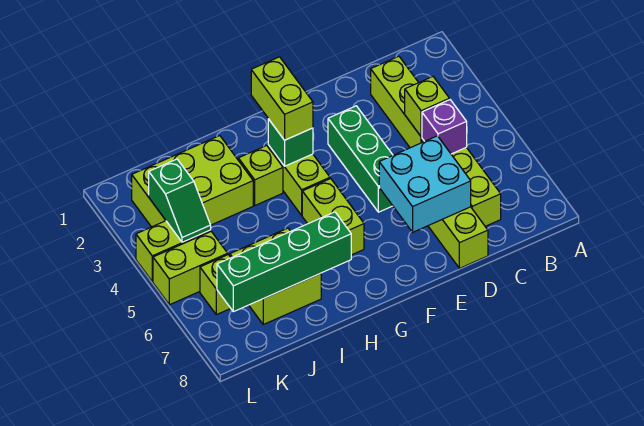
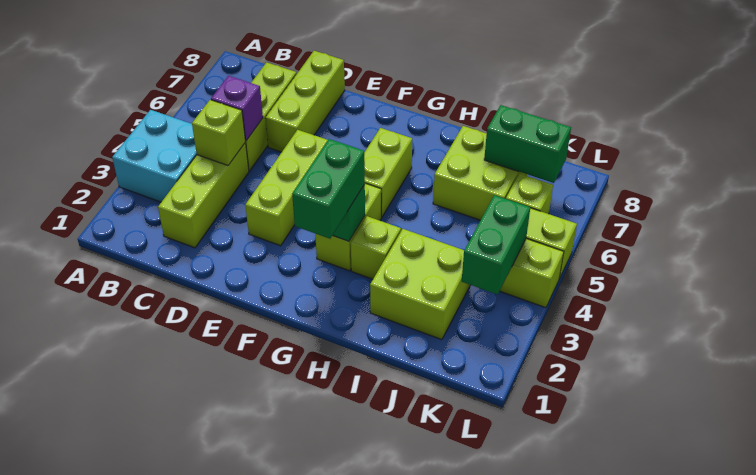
cyan brick D6:E7 level 2 -> cyan brick A3:B4 level 1
green brick E3:E5 level 1 -> lime brick E3:E5 level 1
lime brick G2:G3 level 3 -> green brick G2:G3 level 3
green brick H7:K7 level 2 -> green brick J7:K7 level 2
lime brick I2:K3 level 1 -> lime brick I2:J3 level 1
green slope K3:K4 level 2 top 3 -> green brick K3:K4 level 2

